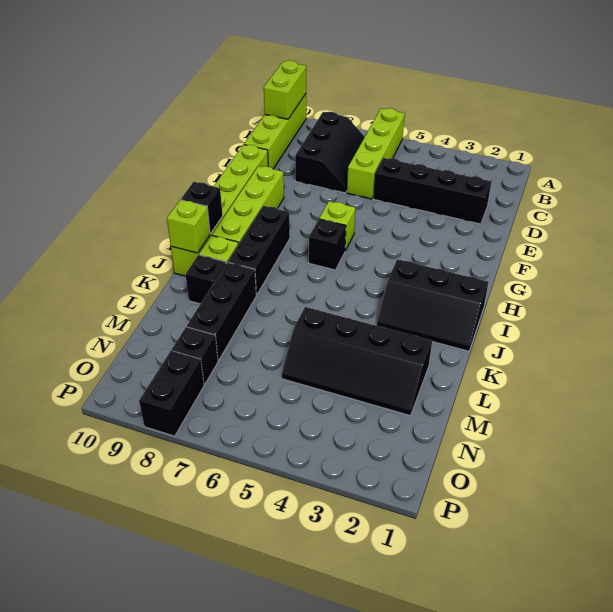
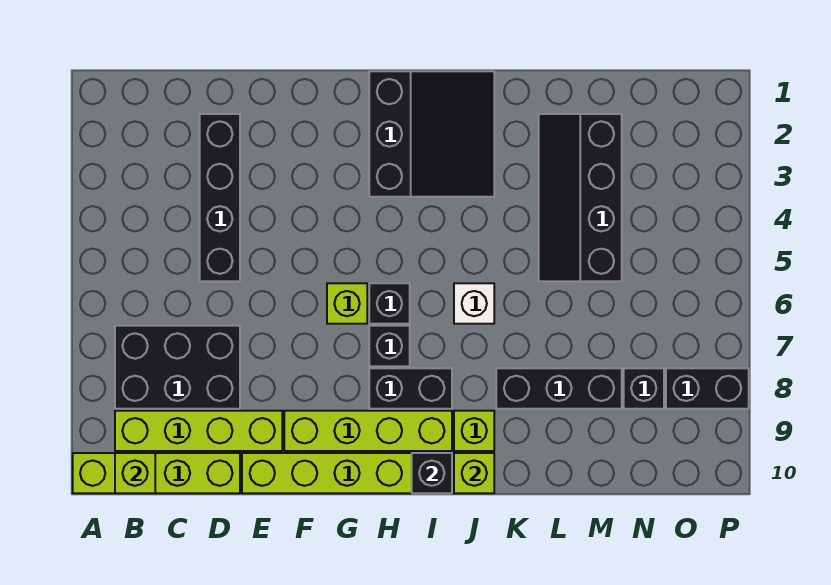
lime brick A6:D6 level 1 -> lime brick B9:E9 level 1
lime brick A10:B10 level 2 -> lime brick B10 level 2
black slope B7:D8 level 1 top 8 -> black brick B7:D8 level 1
black brick H8:J8 level 1 -> black brick H8:I8 level 1
black slope I1:J3 level 1 top I -> black slope H1:J3 level 1 top H
none -> white brick J6 level 1
black brick K9 level 1 -> black brick H7 level 1
black slope L2:M5 level 1 top L -> black slope L2:M5 level 1 top M

